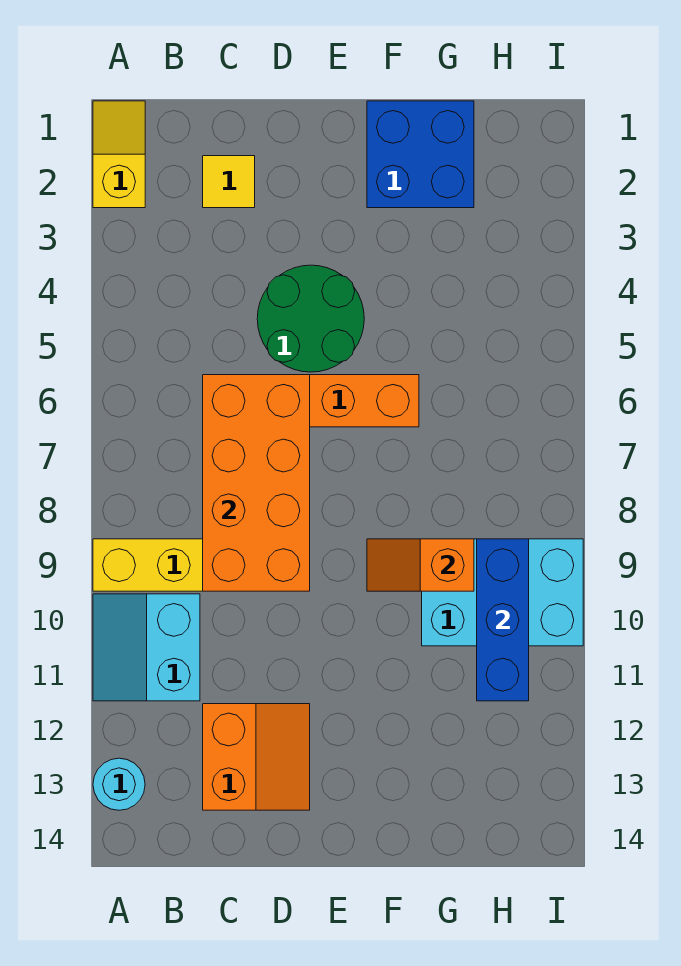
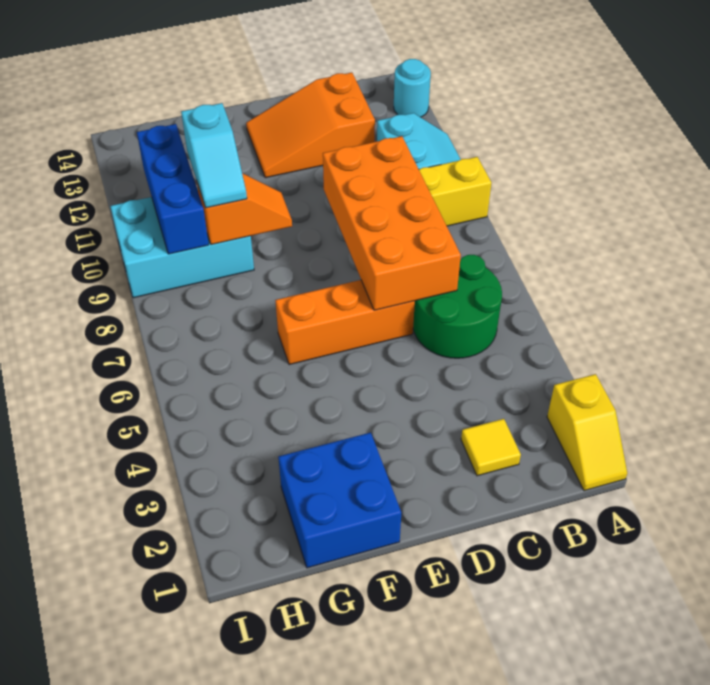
orange slope C12:D13 level 1 top C -> orange slope C12:E13 level 1 top C
green round brick D4:E5 level 1 -> green round brick B5:C6 level 1
none -> cyan slope G9:G10 level 3 top 10

